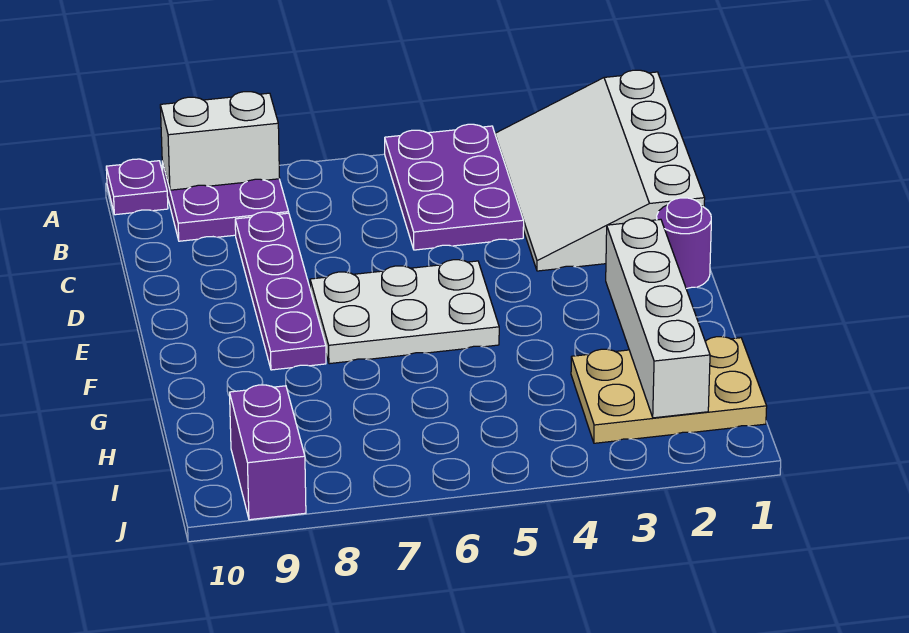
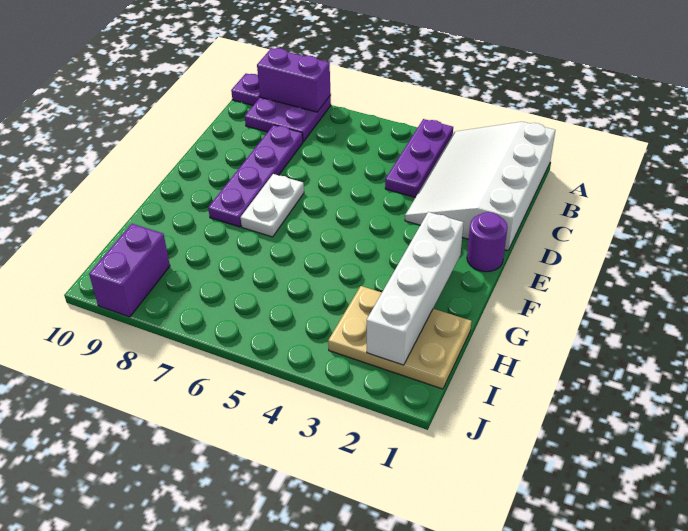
purple plate A4:C5 level 1 -> purple plate A4:C4 level 1
white brick A8:A9 level 2 -> purple brick A8:A9 level 2
white plate E5:F7 level 1 -> white plate E7:F7 level 1

